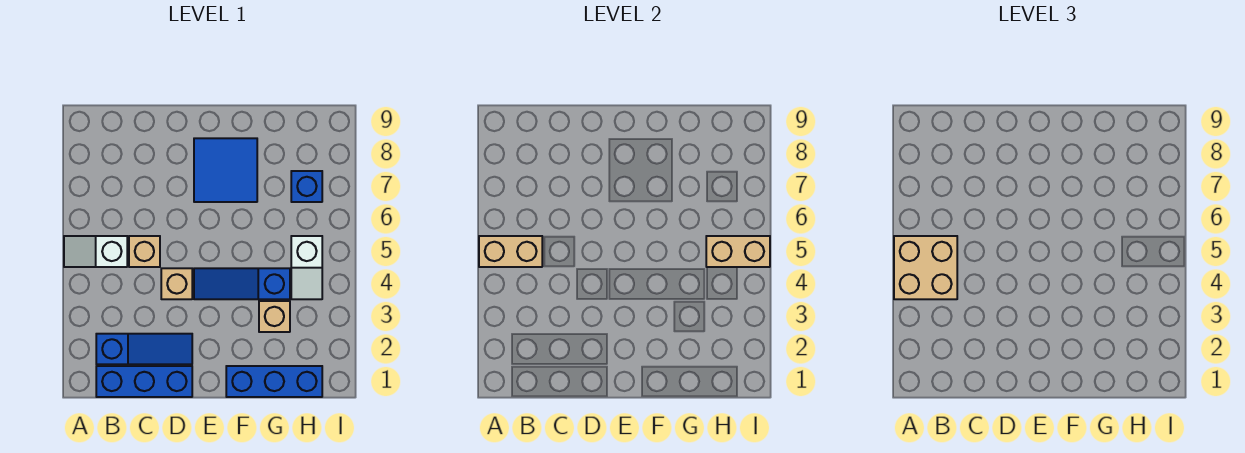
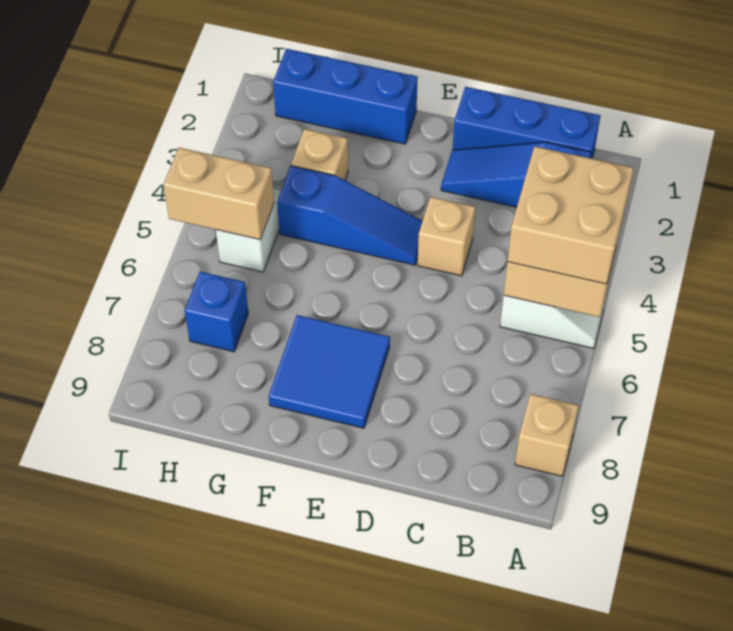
tan brick C5 level 1 -> tan brick A8 level 1

